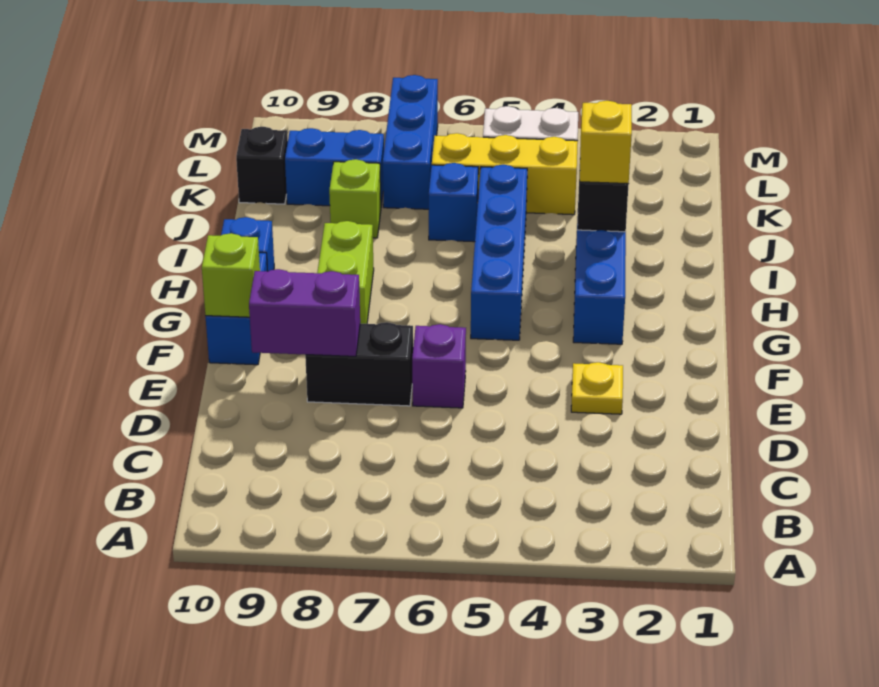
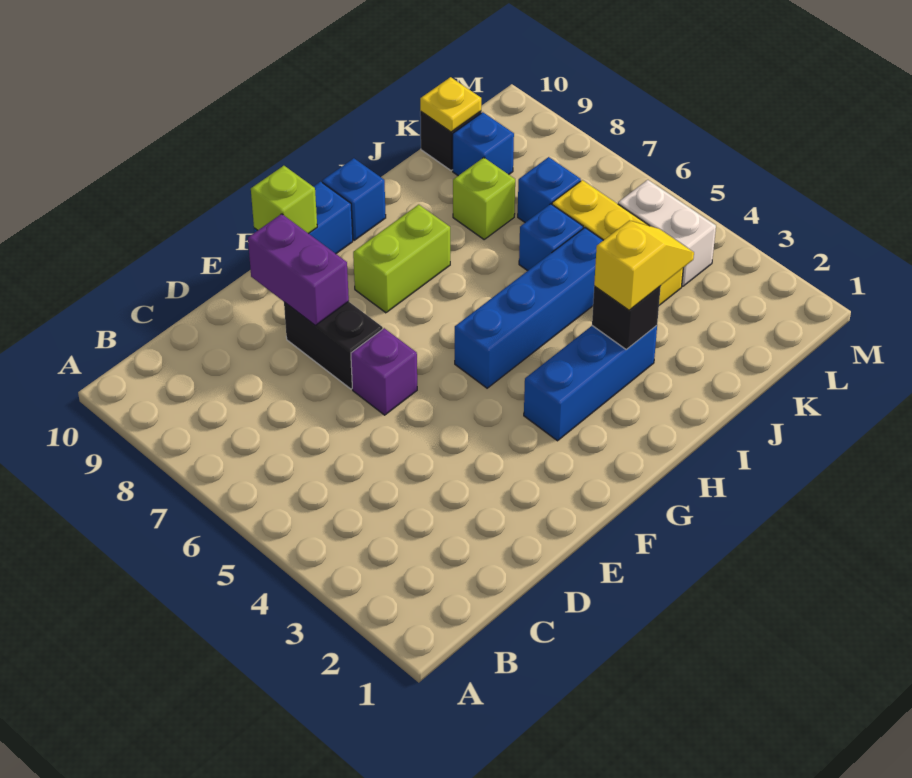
yellow plate E3 level 1 -> yellow plate K10 level 2
blue brick K7:M7 level 1 -> blue brick K7 level 1
blue brick K8:K9 level 1 -> blue brick K9 level 1

